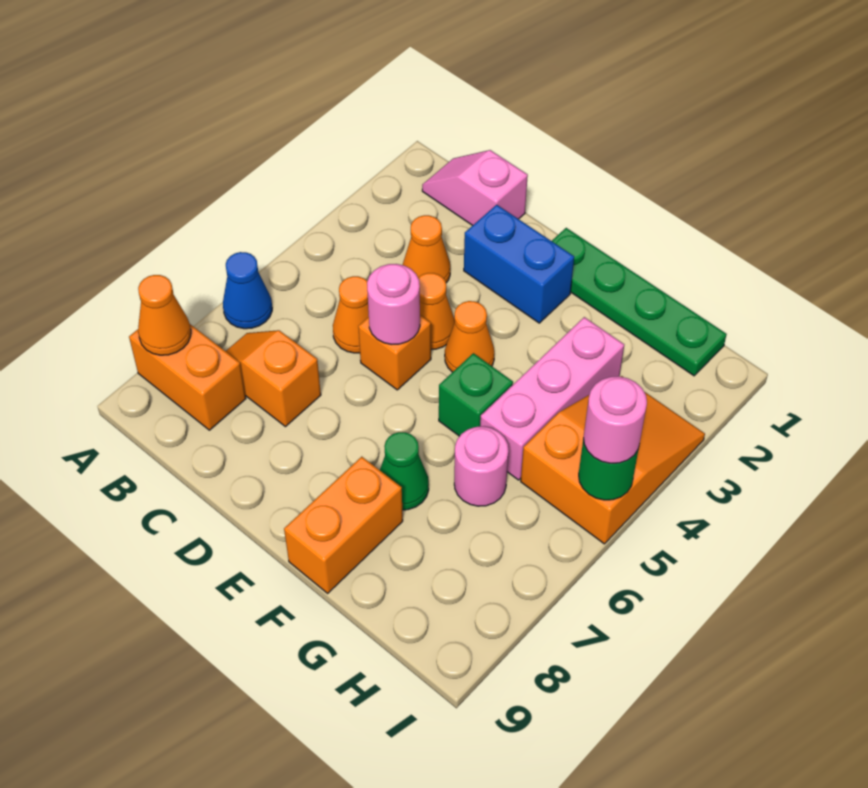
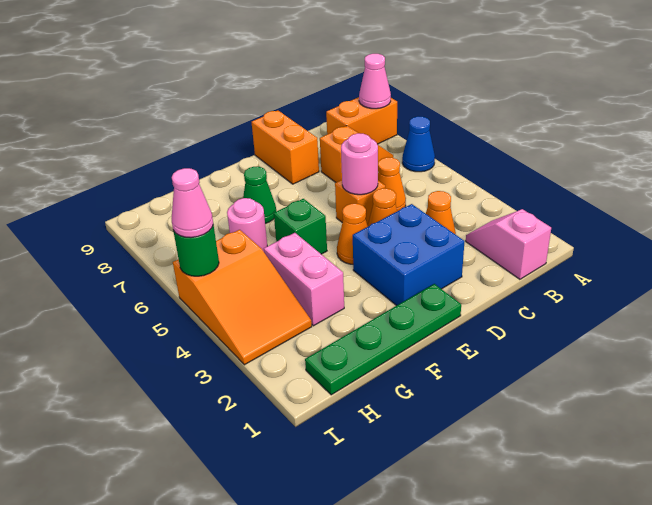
orange cone A8 level 2 -> pink cone A8 level 2
pink slope B1:C1 level 1 top C -> pink slope B1:B2 level 1 top 1
blue brick D2:E2 level 1 -> blue brick D2:E3 level 1
orange brick F8:F9 level 1 -> orange brick D8:D9 level 1
pink brick G3:G5 level 1 -> pink brick G3:G4 level 1
pink round brick I5 level 3 -> pink cone I5 level 3

